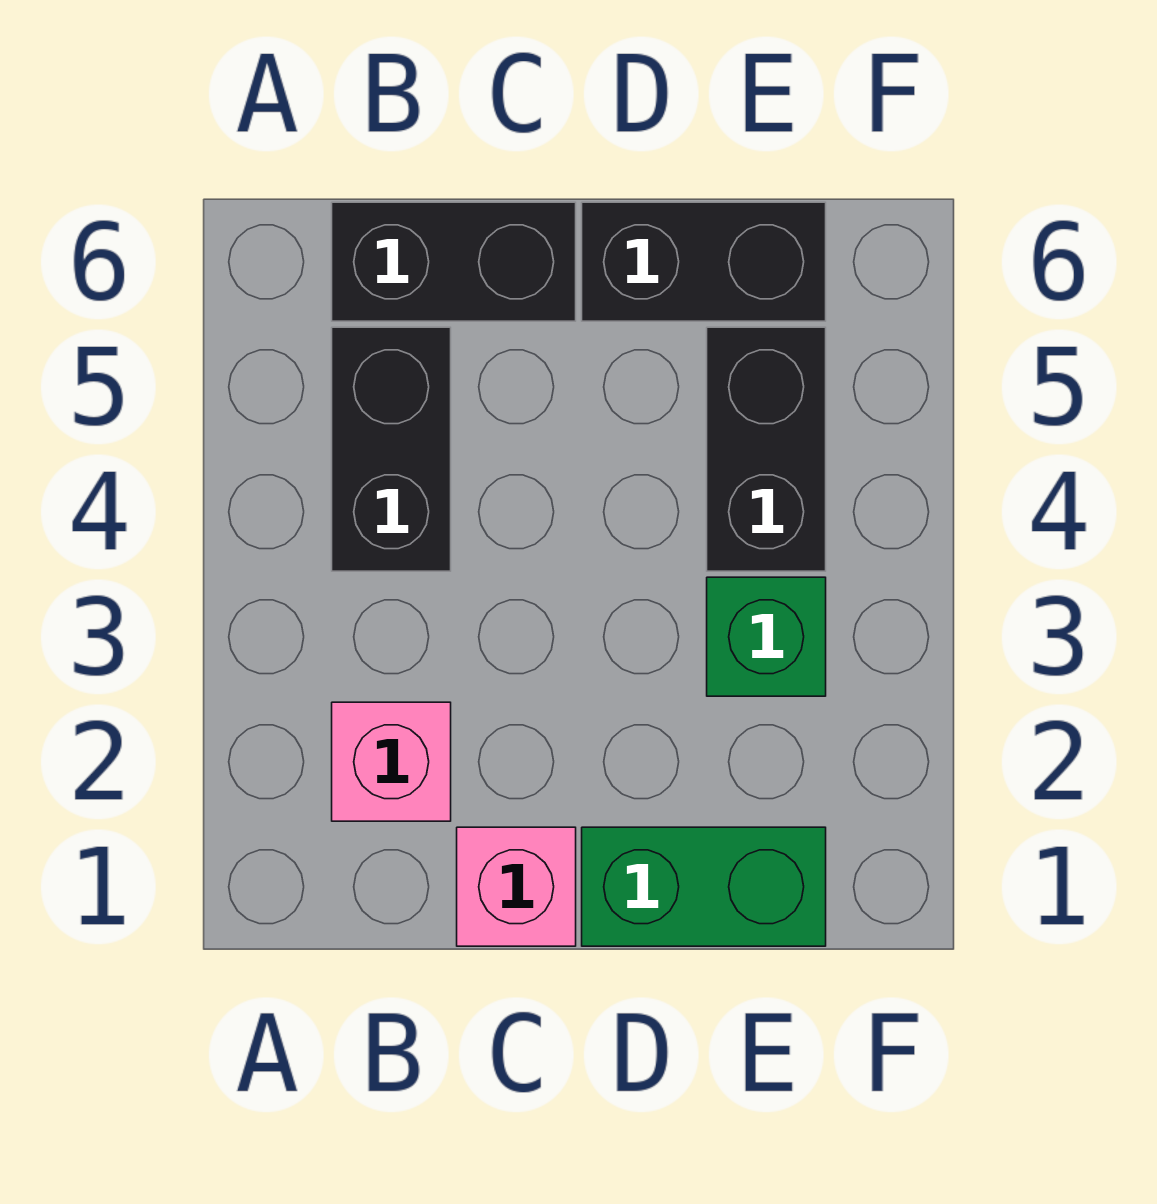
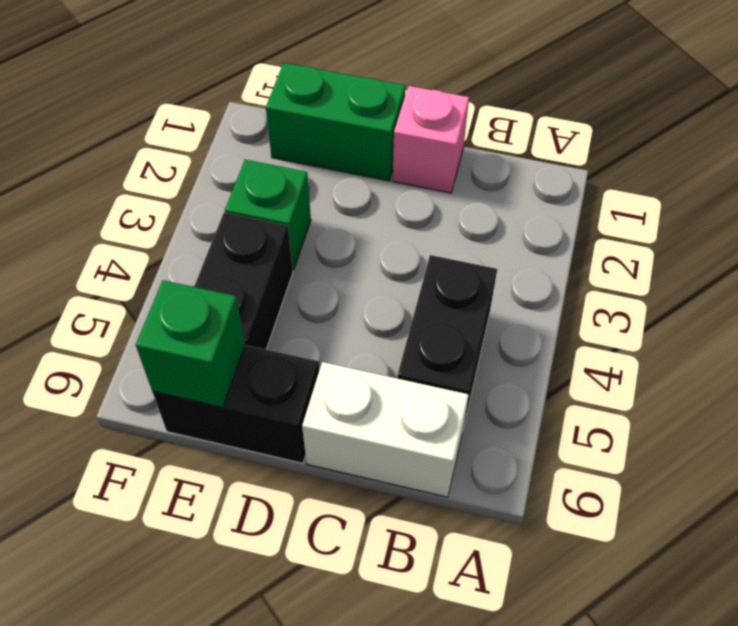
pink brick B2 level 1 -> none
black brick B6:C6 level 1 -> white brick B6:C6 level 1
none -> green brick E6 level 2

